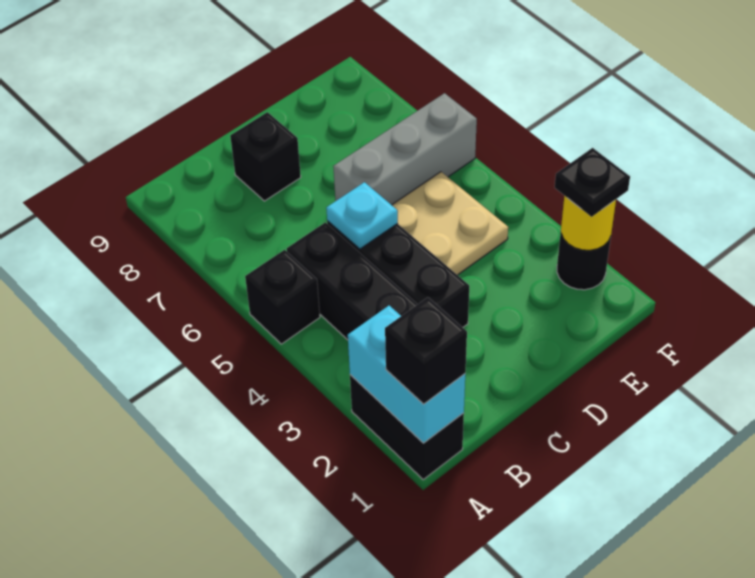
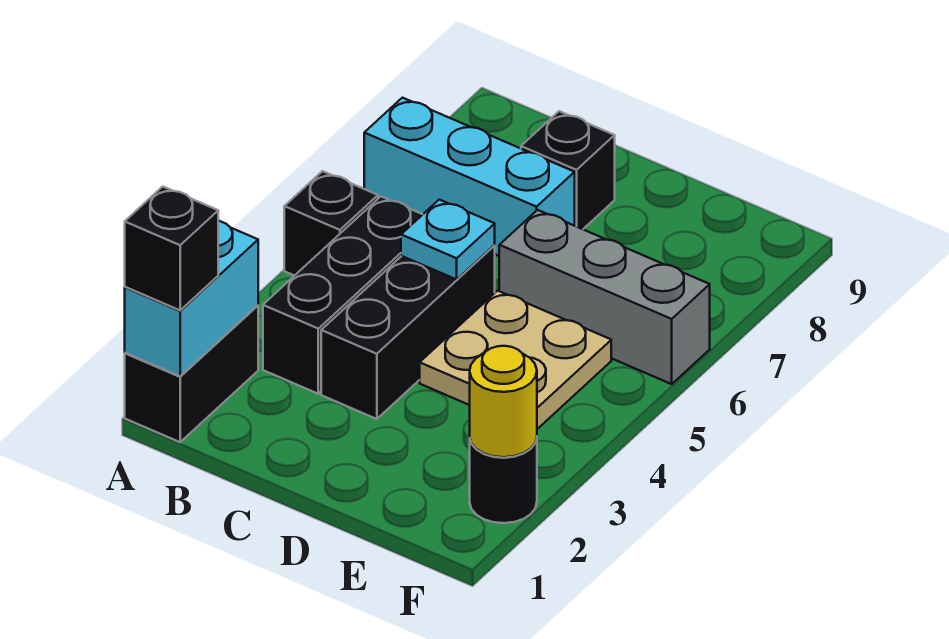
none -> cyan brick A7:C7 level 1
black plate F2 level 3 -> none

